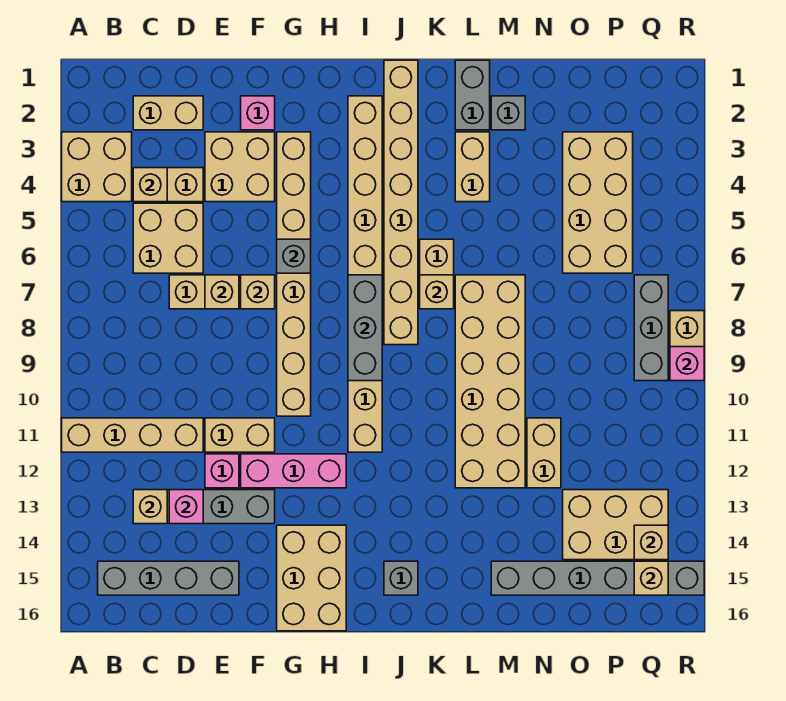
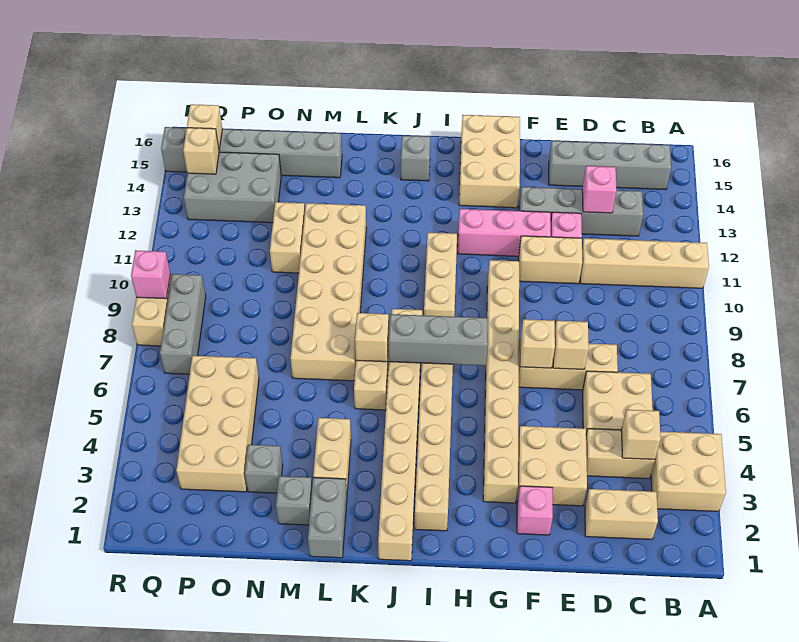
tan brick C13 level 2 -> none
grey brick G6 level 2 -> grey brick N3 level 1
grey brick I7:I9 level 2 -> grey brick H7:J7 level 2
tan brick O13:Q14 level 1 -> grey brick O13:Q14 level 1

